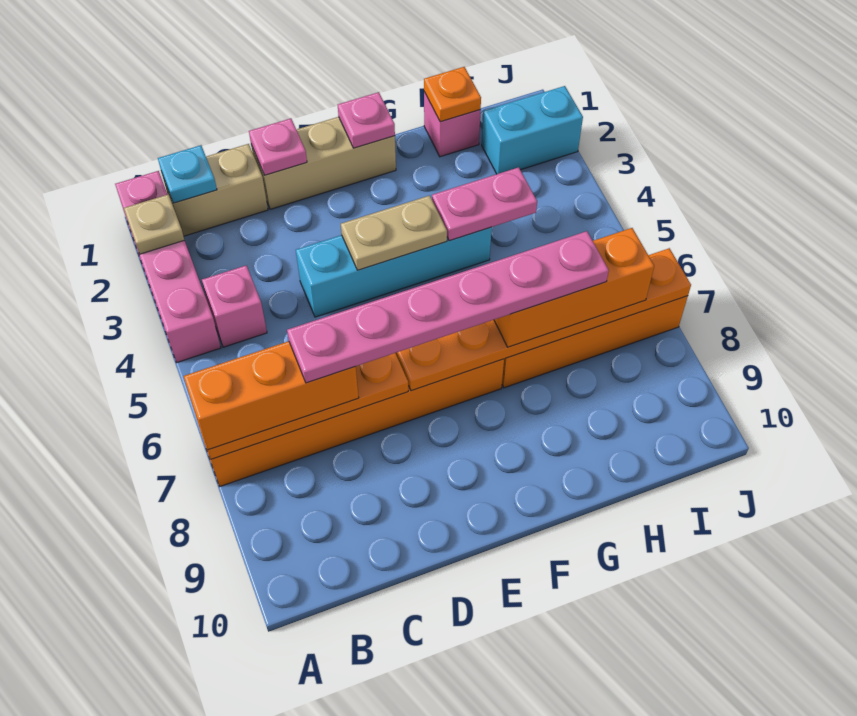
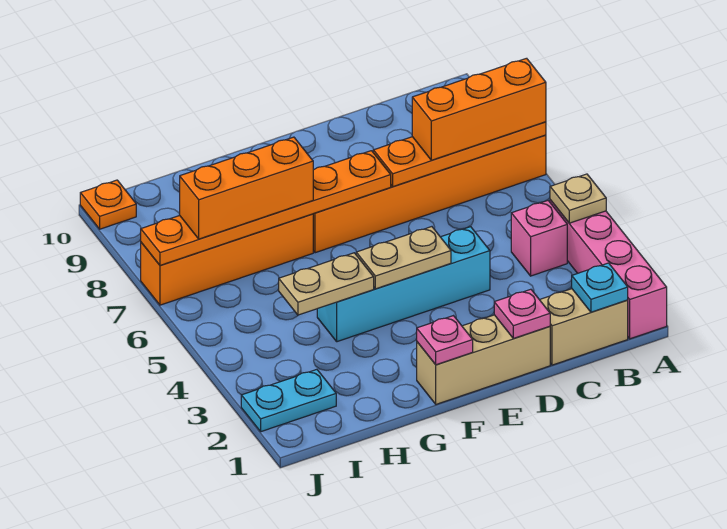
tan plate A2 level 2 -> tan plate A4 level 2
pink plate C7:H7 level 4 -> none
pink plate G4:H4 level 2 -> tan plate G4:H4 level 2
pink brick H1 level 1 -> none
orange plate H1 level 2 -> orange plate J10 level 1
cyan brick I2:J2 level 1 -> cyan plate I2:J2 level 1

